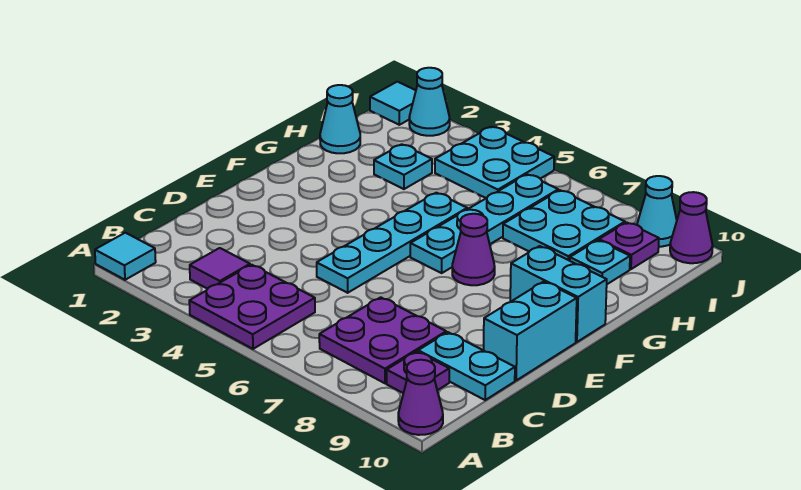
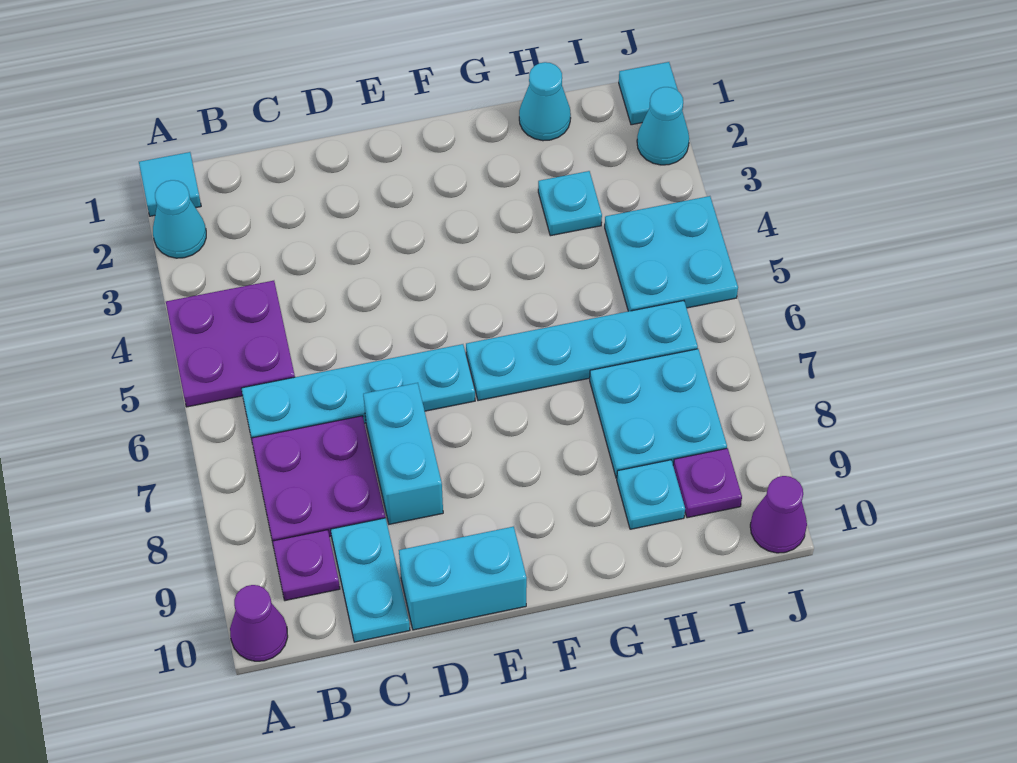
purple tile B3 level 1 -> none
cyan plate D5:G5 level 1 -> cyan plate B6:E6 level 1
purple cone F7 level 1 -> none
cyan brick F9:F10 level 1 -> cyan brick D7:D8 level 1
cyan cone J9 level 1 -> cyan cone A2 level 1

